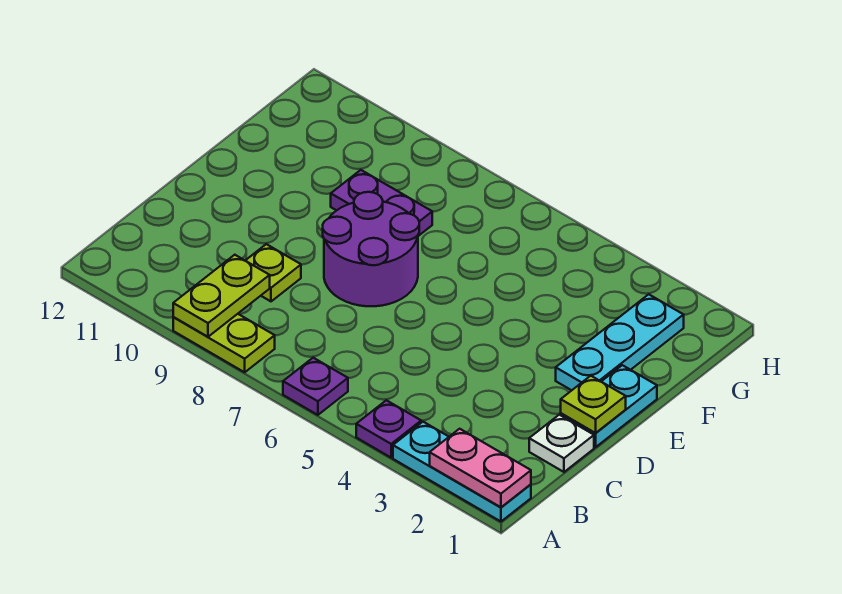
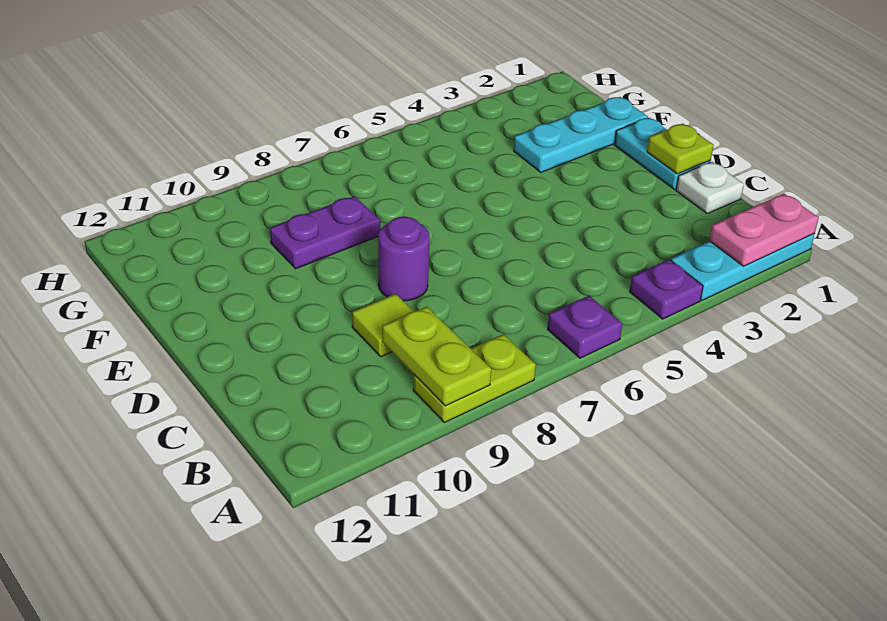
lime plate C9 level 1 -> lime tile C9 level 1
purple round brick D7:E8 level 1 -> purple round brick D8 level 1
cyan plate E2:G2 level 1 -> cyan plate F1:F3 level 1

